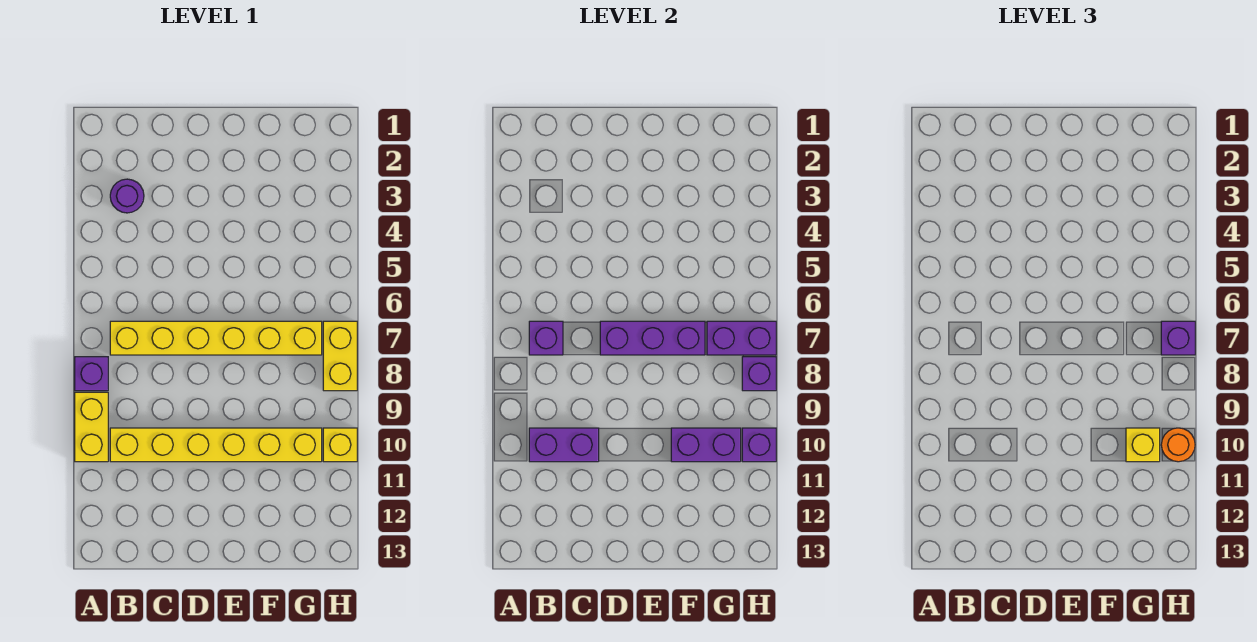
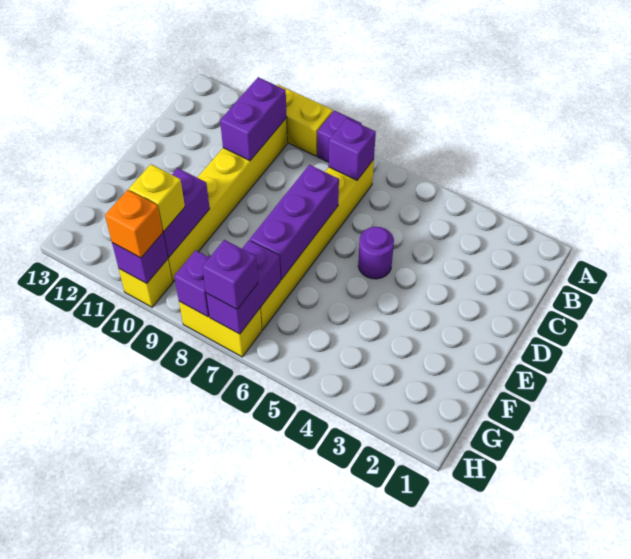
purple round brick B3 level 1 -> purple round brick D5 level 1
orange round brick H10 level 3 -> orange brick H10 level 3

